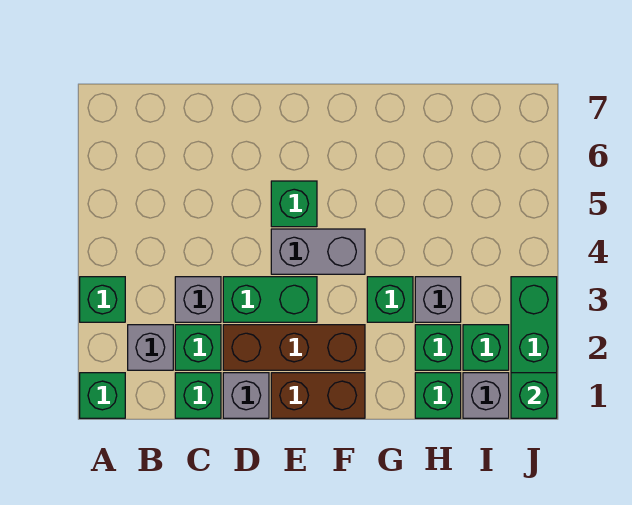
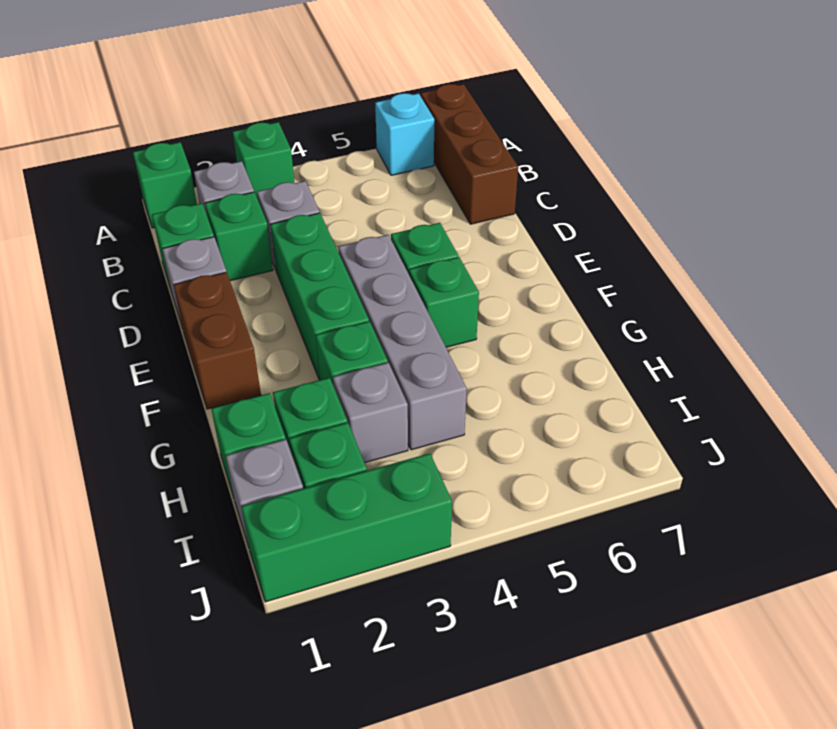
none -> cyan brick A6 level 1
brown brick D2:F2 level 1 -> brown brick A7:C7 level 1
green brick D3:E3 level 1 -> green brick D3:F3 level 1
grey brick E4:F4 level 1 -> grey brick E4:H4 level 1
green brick J1 level 2 -> green brick F5 level 1

